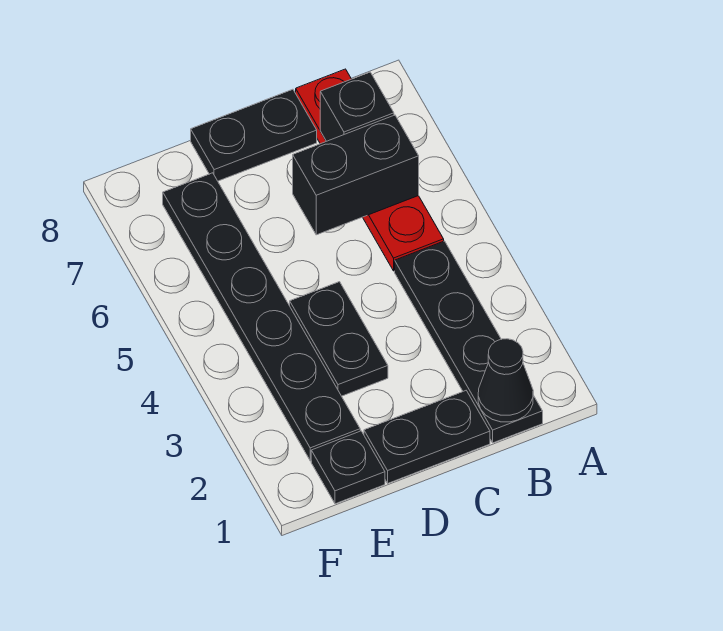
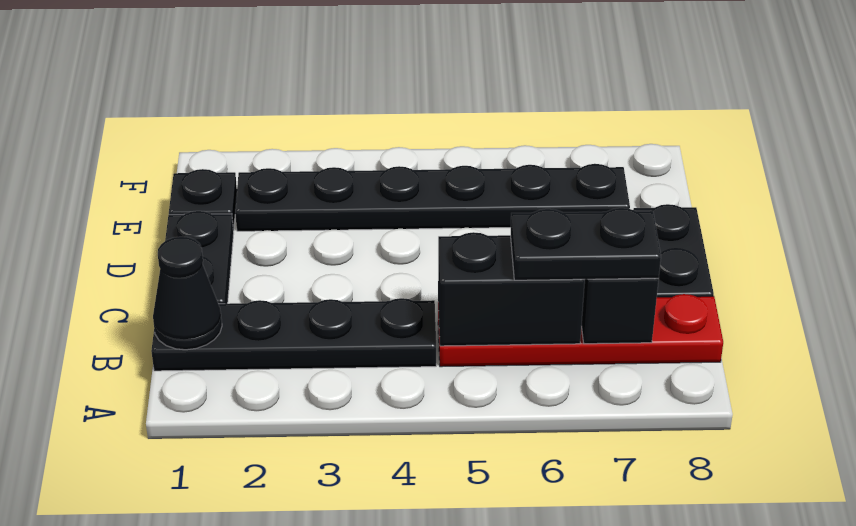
black brick B6:C6 level 2 -> black brick B5:B6 level 2
black plate D3:D4 level 1 -> black plate B6:B7 level 3

